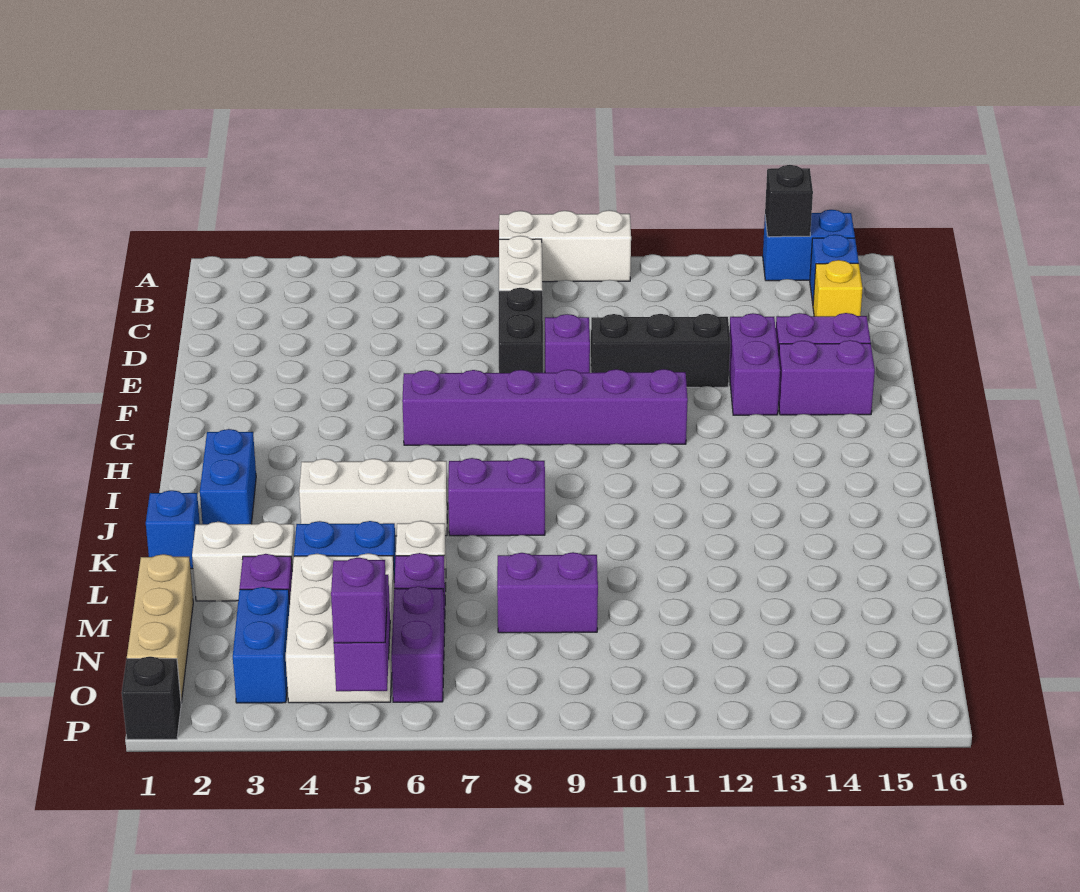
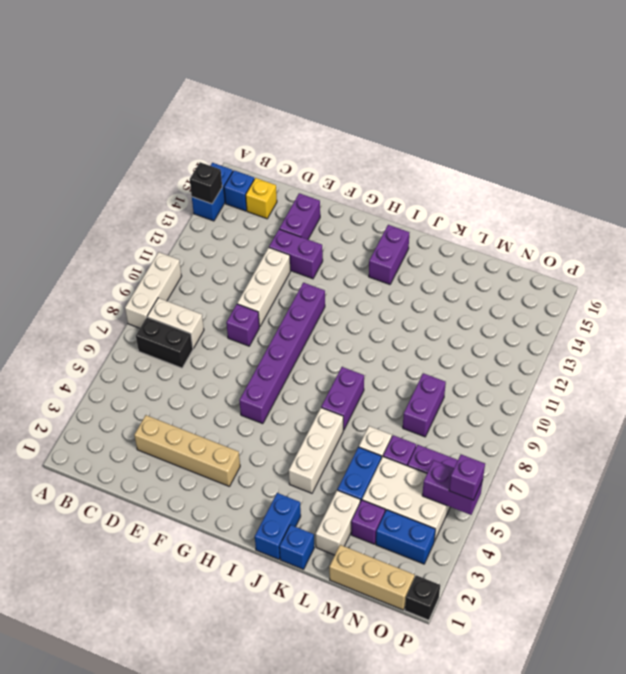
none -> tan brick D3:G3 level 1
black brick D8:E8 level 1 -> black brick B7:C7 level 1
black brick E10:E12 level 1 -> white brick E10:E12 level 1
purple brick F14:F15 level 1 -> purple brick I14:I15 level 1
blue brick I2:J2 level 1 -> blue brick J1:J2 level 1

